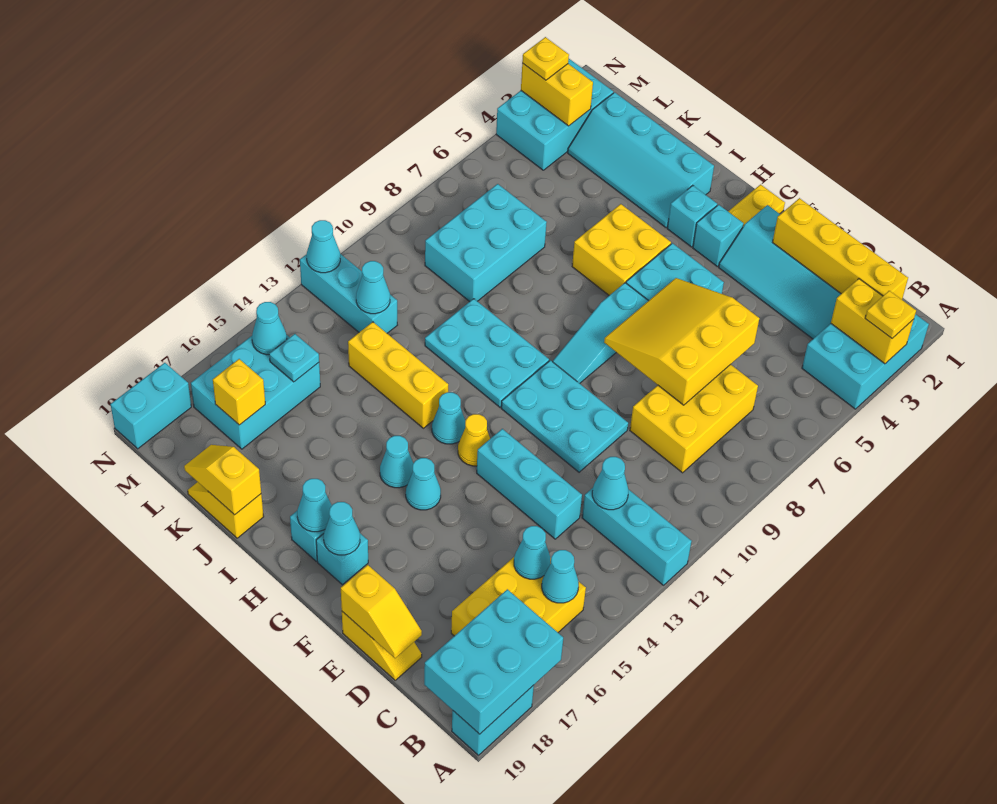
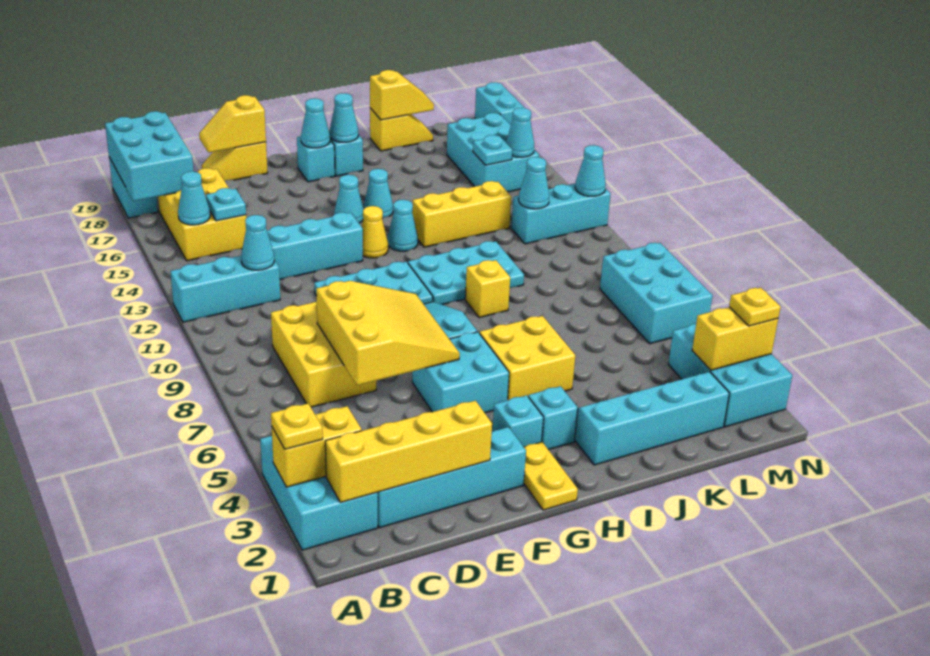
cyan cone C15 level 2 -> cyan plate C15 level 2
cyan brick K7:L9 level 1 -> cyan brick M6:N8 level 1
yellow brick L17 level 2 -> yellow brick I9 level 1

